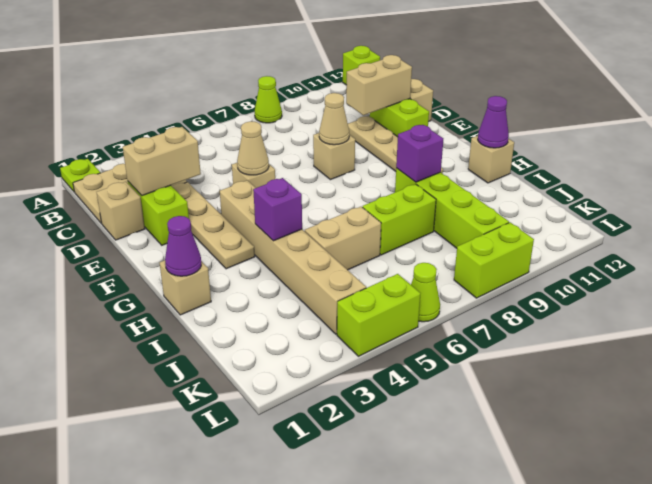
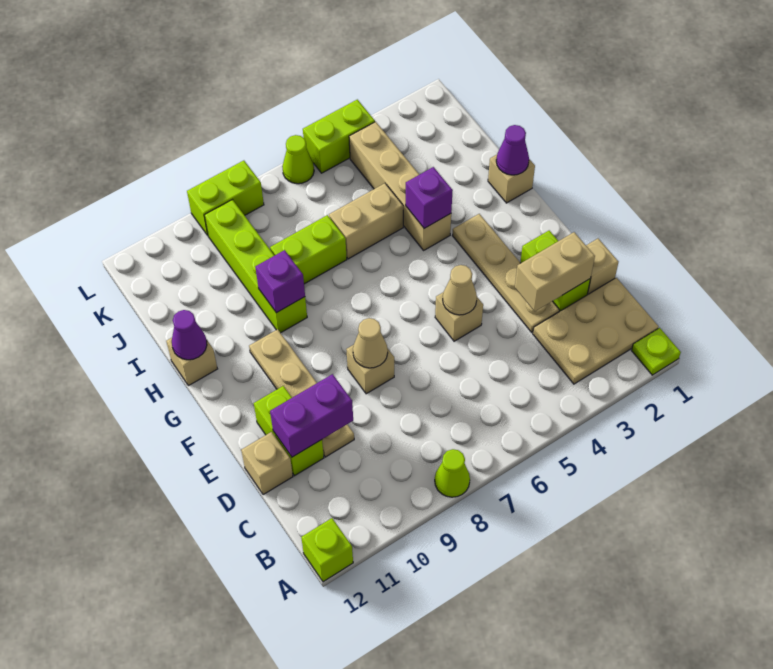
tan brick D10:D11 level 2 -> purple brick D10:D11 level 2
tan brick F4:K4 level 1 -> tan brick H4:K4 level 1

